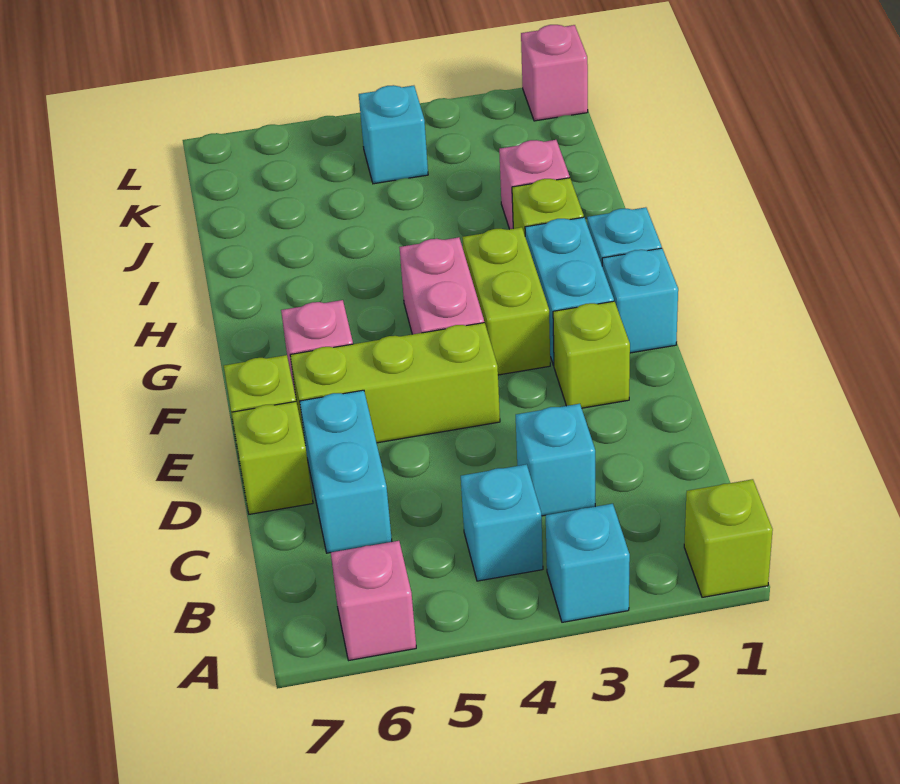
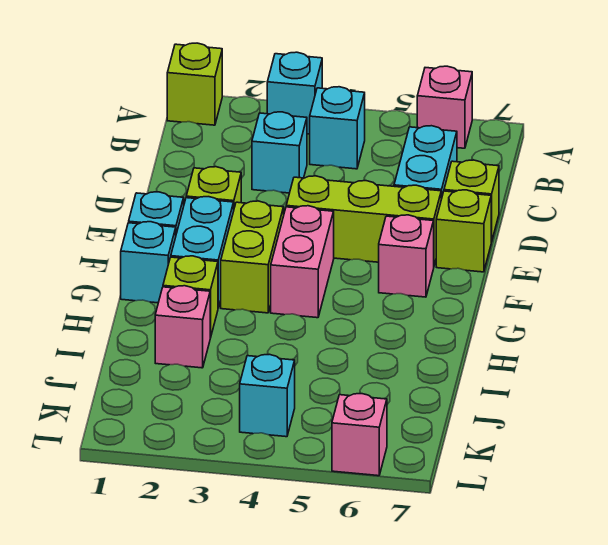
pink brick L1 level 1 -> pink brick L6 level 1

